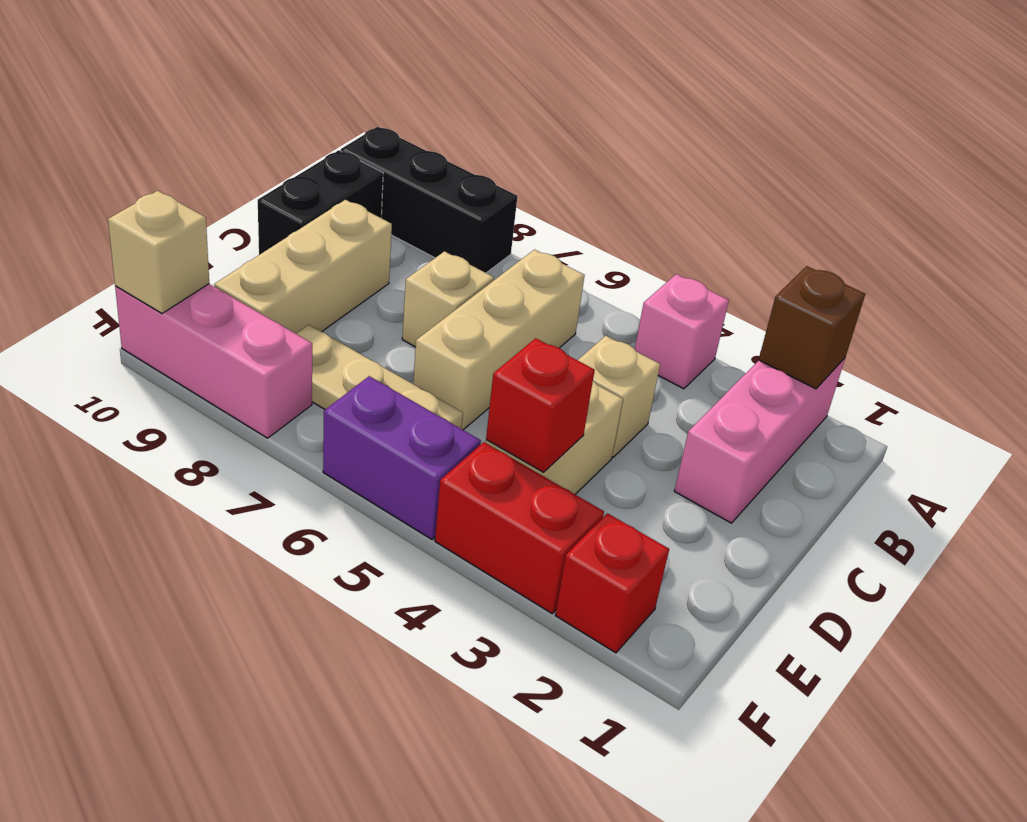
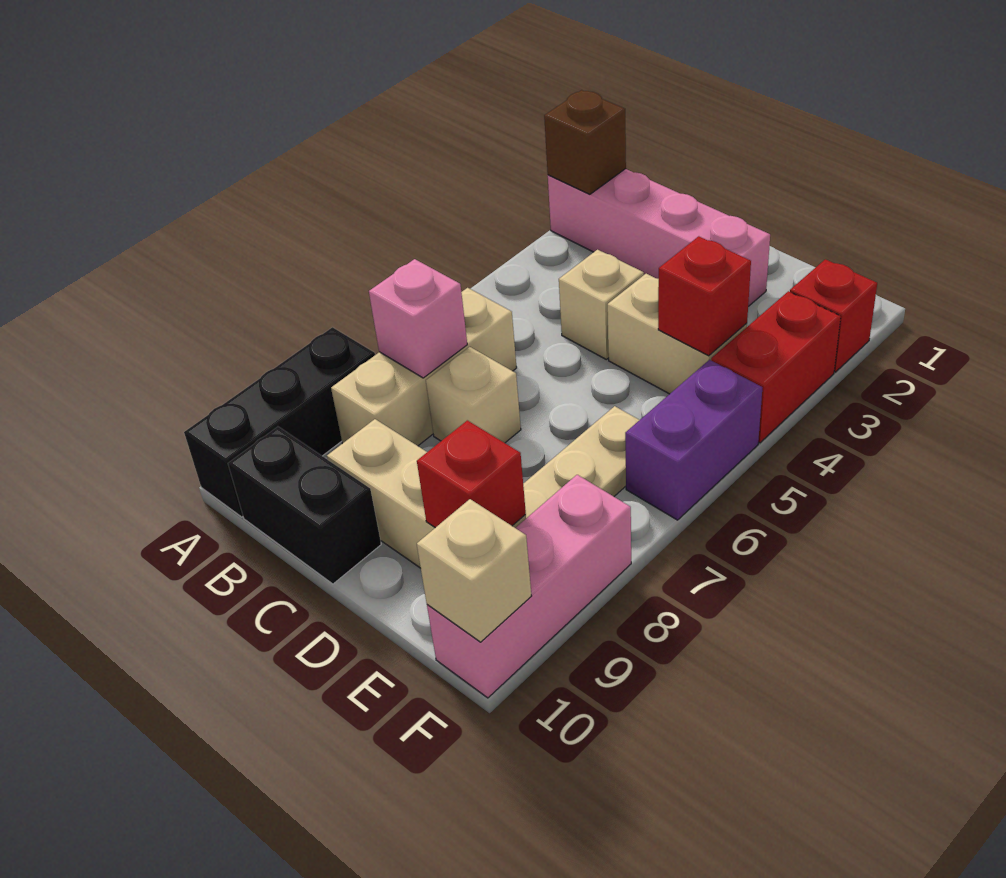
pink brick A2:C2 level 1 -> pink brick A2:D2 level 1
pink brick A4 level 1 -> pink brick B7 level 2
tan brick B6:D6 level 1 -> tan brick B6:B8 level 1
none -> red brick E9 level 2

